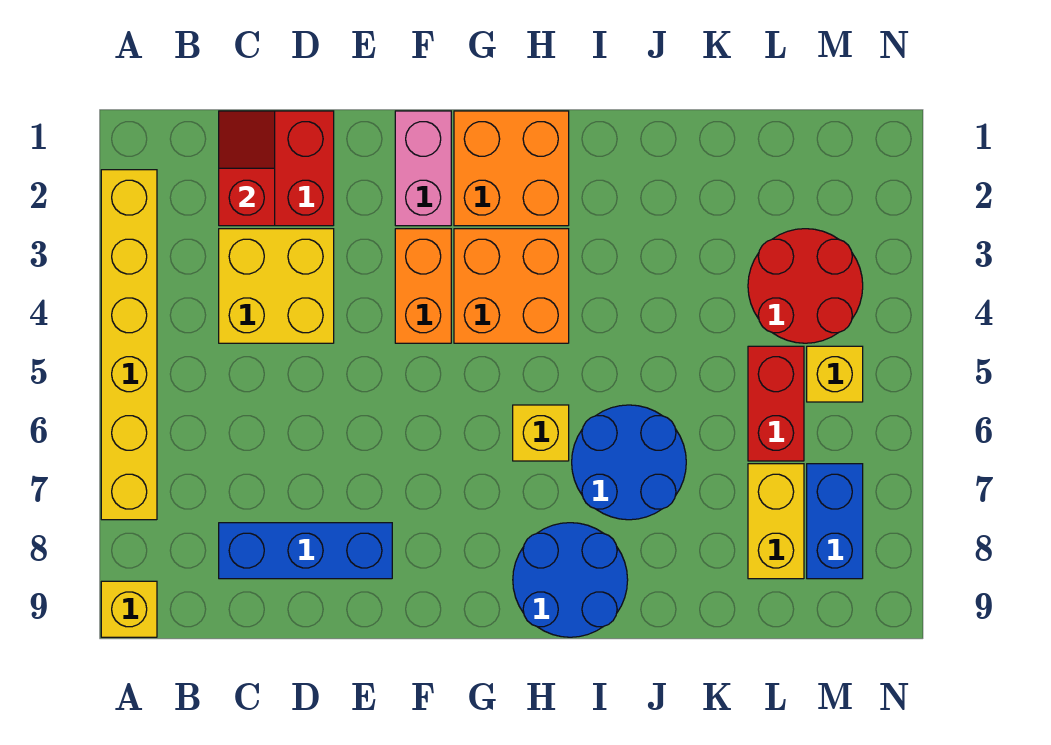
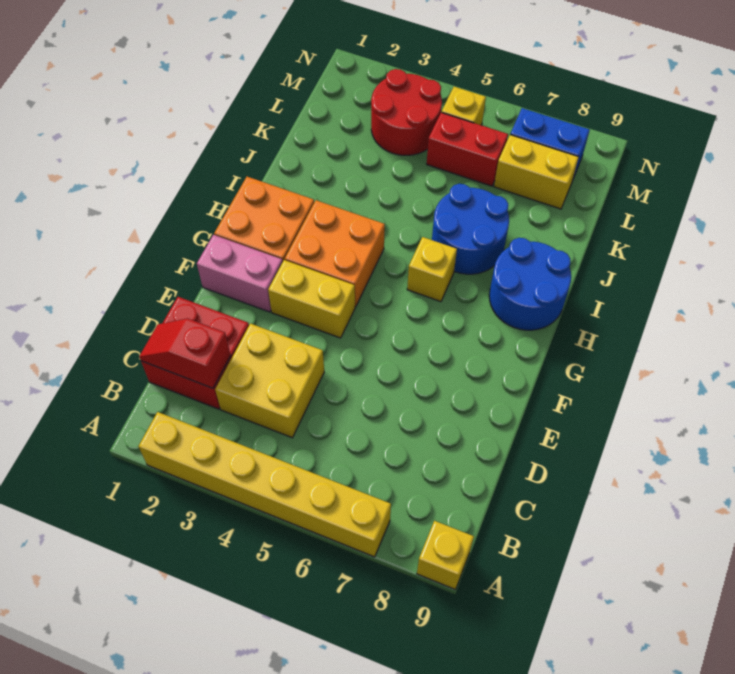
blue brick C8:E8 level 1 -> none
orange brick F3:F4 level 1 -> yellow brick F3:F4 level 1

